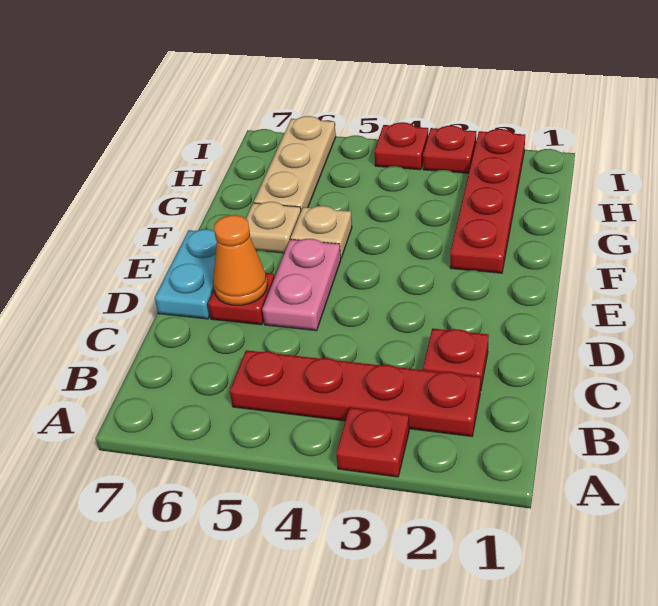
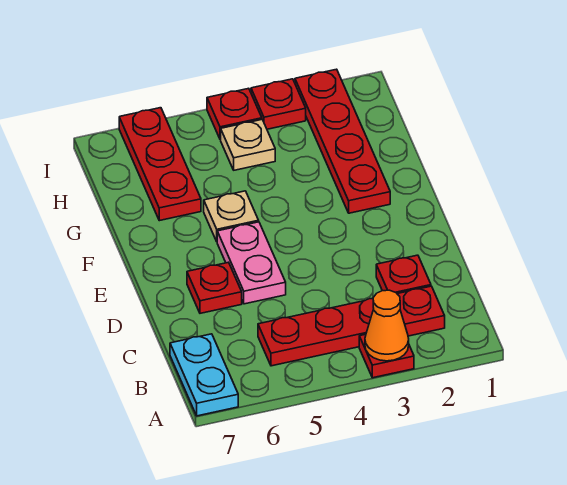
orange cone D6 level 2 -> orange cone A3 level 2
cyan plate D7:E7 level 1 -> cyan plate A7:B7 level 1
tan plate F6 level 1 -> tan plate H4 level 1
tan plate G6:I6 level 1 -> red plate G6:I6 level 1

